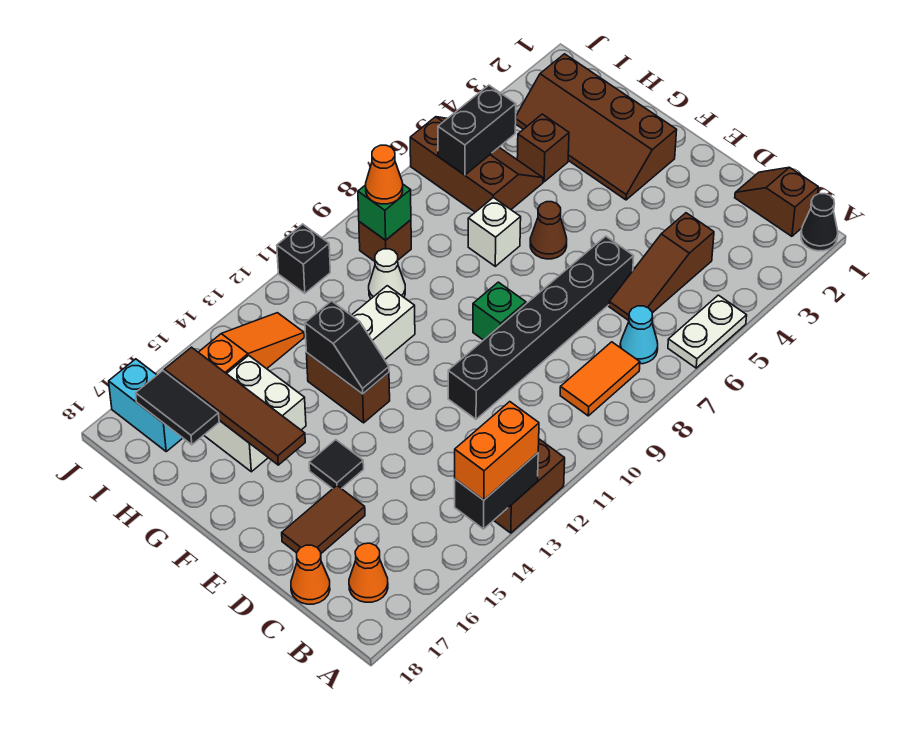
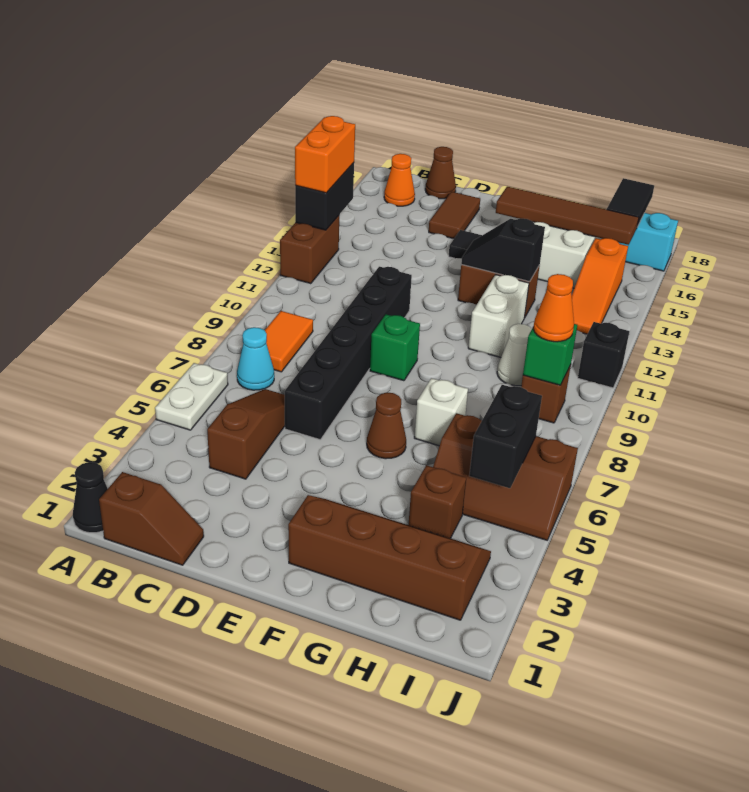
orange cone C18 level 1 -> brown cone C18 level 1
black tile H17:I17 level 2 -> black tile I17:I18 level 2

